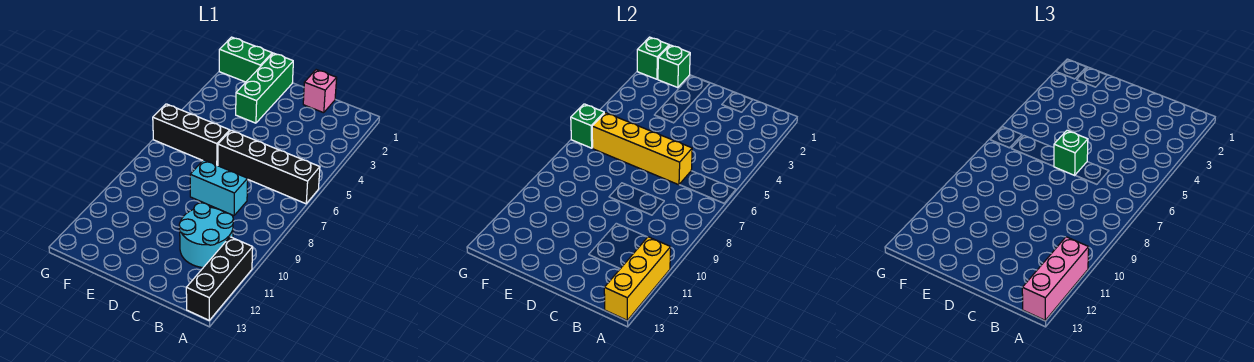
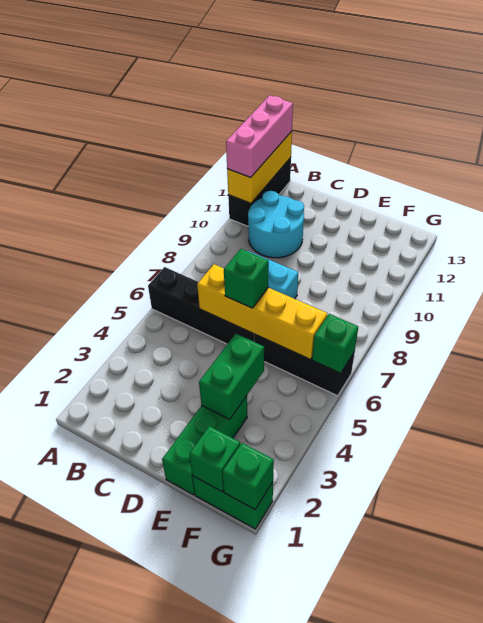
pink brick C1 level 1 -> none
none -> green brick E3:E4 level 2

